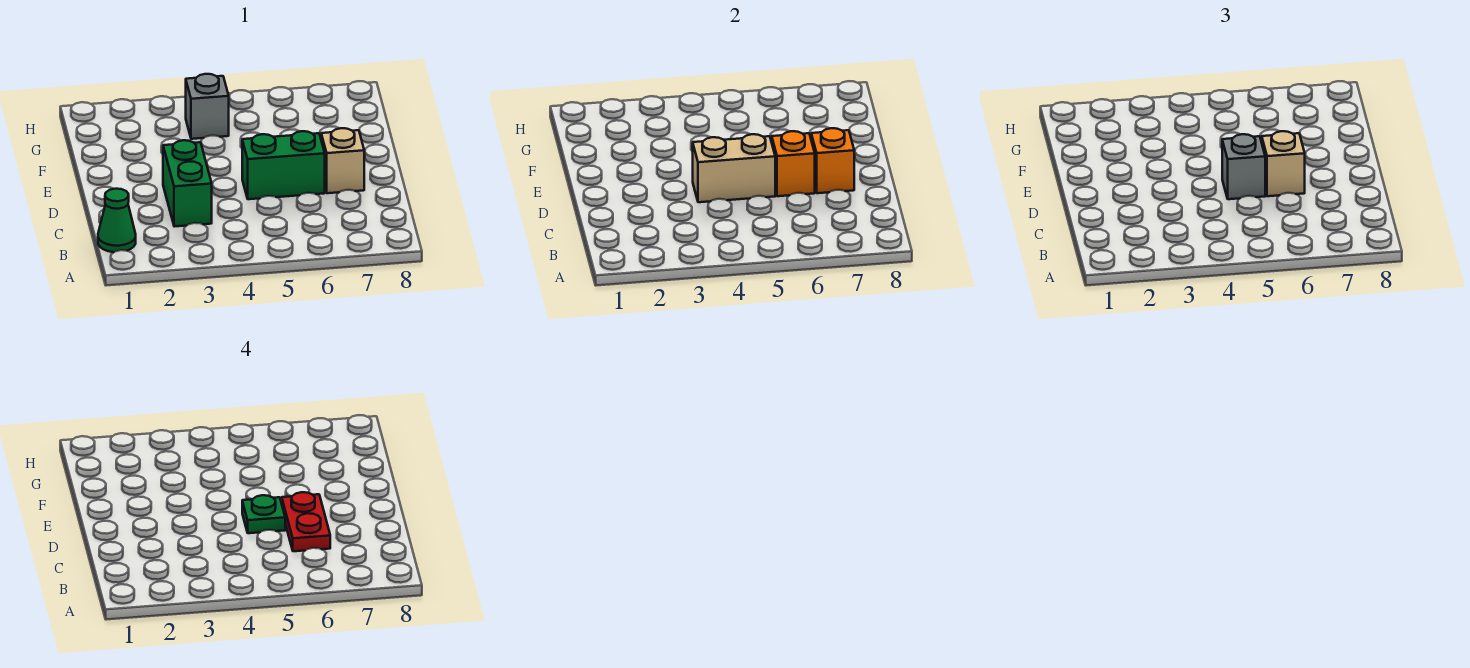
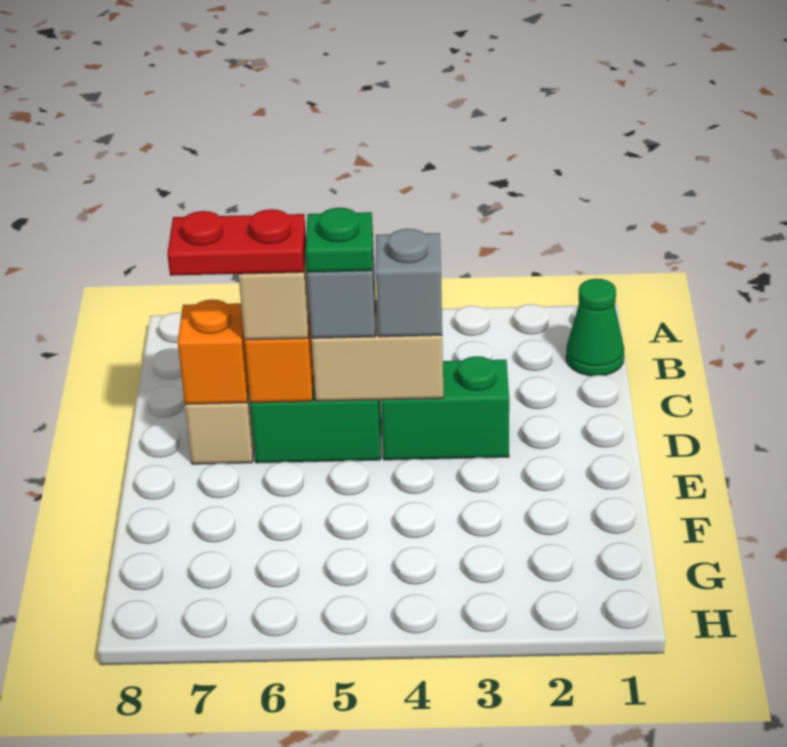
green brick C3:D3 level 1 -> green brick D3:D4 level 1
red plate C6:D6 level 4 -> red plate D6:D7 level 4
grey brick G4 level 1 -> grey brick D4 level 3

